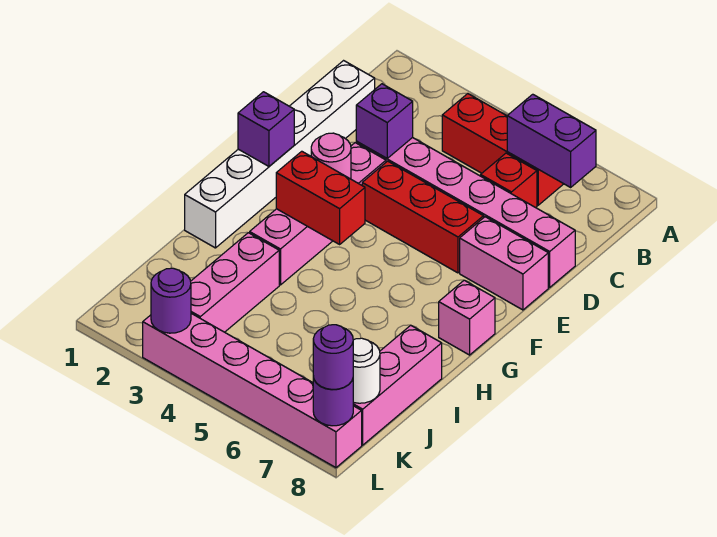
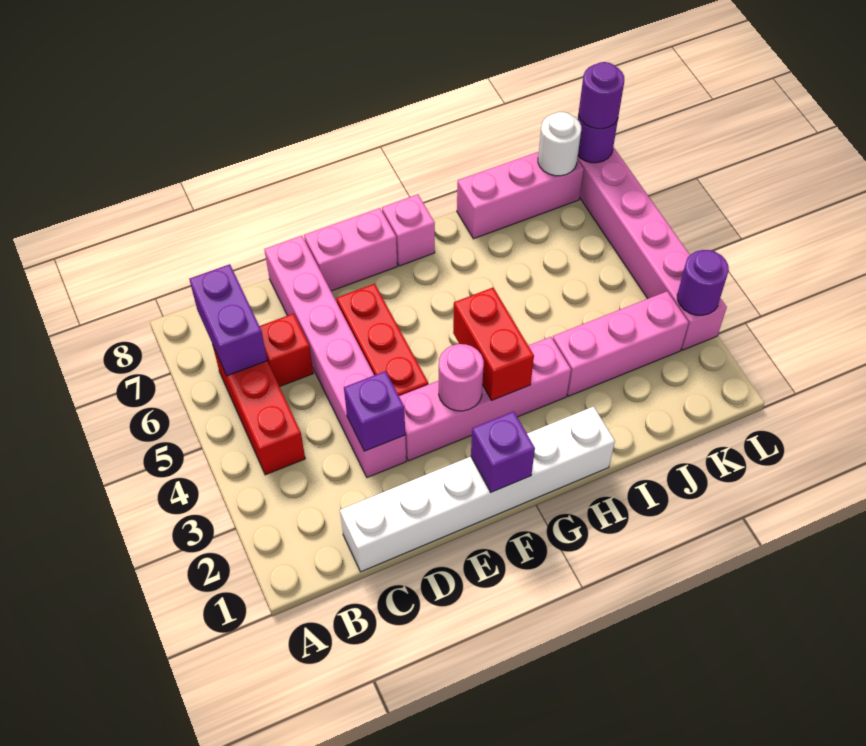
pink brick E7:E8 level 1 -> pink brick E8:F8 level 1

